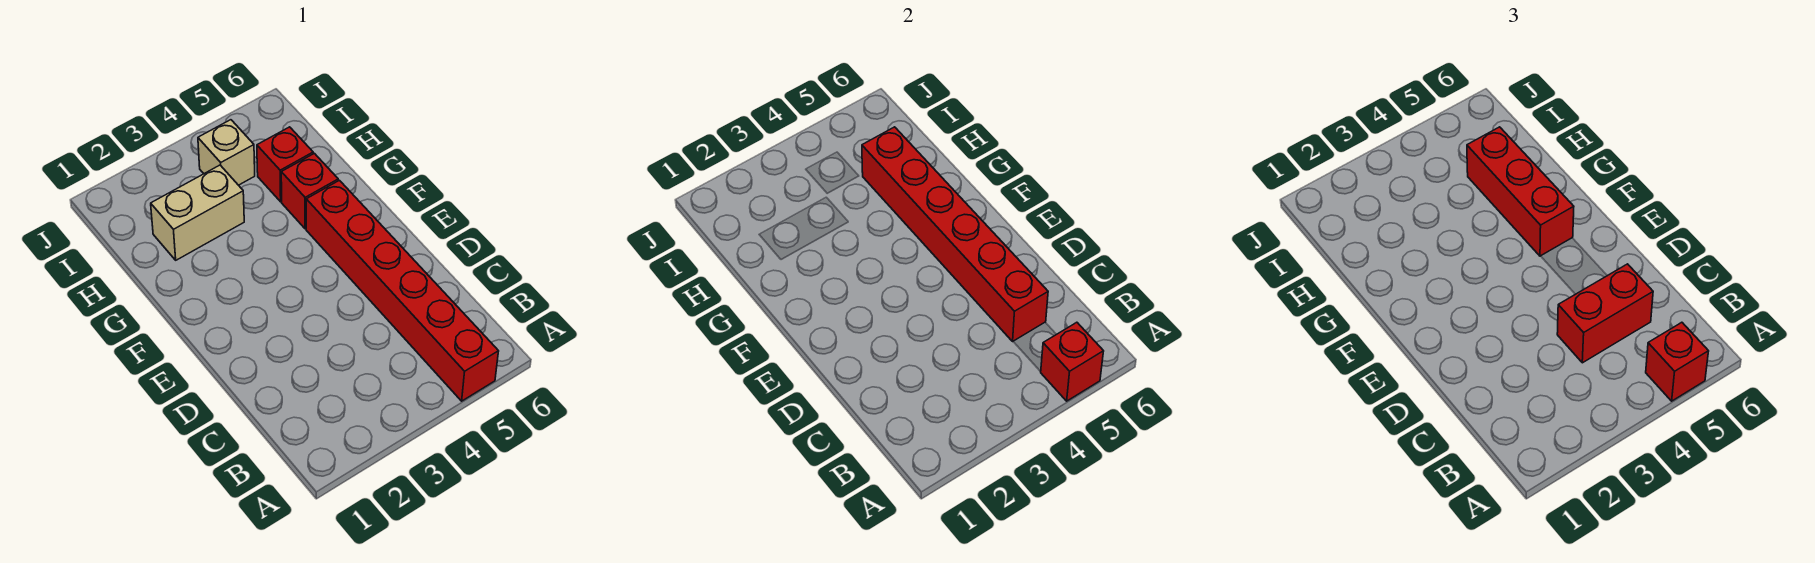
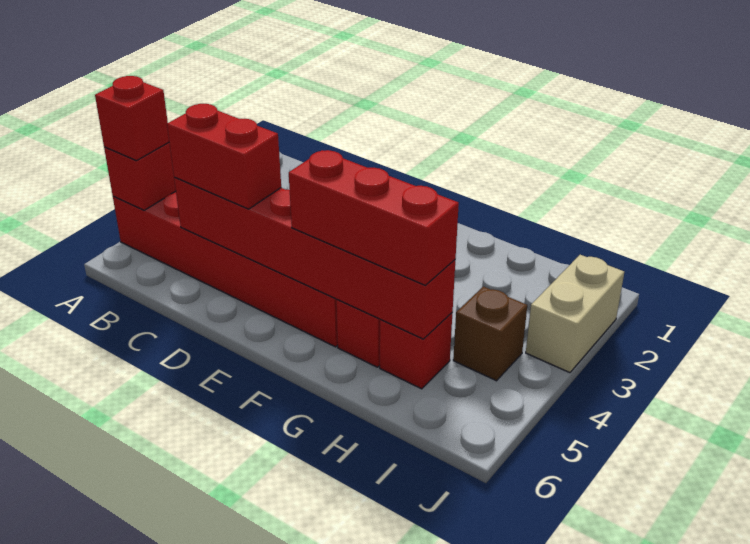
red brick C4:C5 level 3 -> red brick C5:D5 level 3
tan brick H2:H3 level 1 -> tan brick J2:J3 level 1
tan brick I4 level 1 -> brown brick I4 level 1

